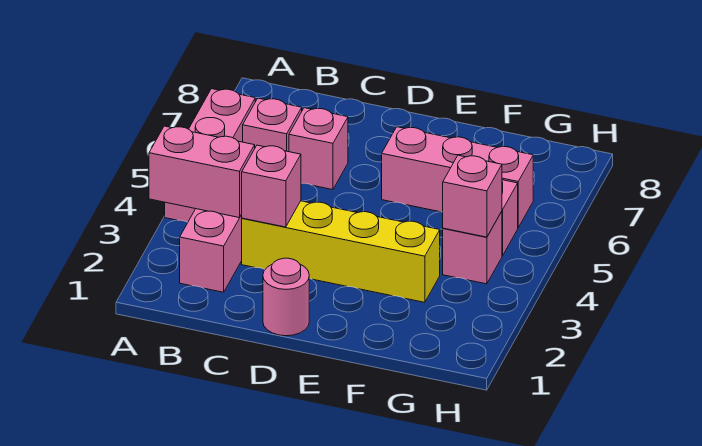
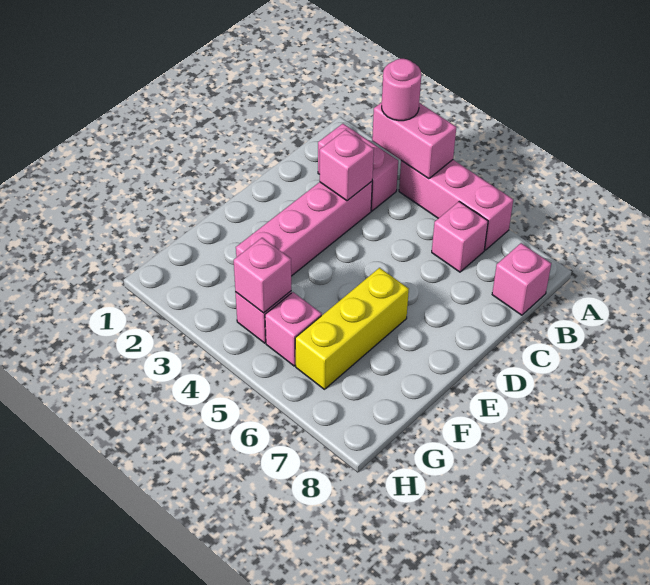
pink brick A3:B3 level 2 -> pink brick A3:A4 level 2
yellow brick C3:F3 level 1 -> pink brick C3:F3 level 1
pink brick C6 level 1 -> pink brick B8 level 1
pink round brick D1 level 1 -> pink round brick A3 level 3
pink brick E6:G6 level 1 -> yellow brick E6:G6 level 1

